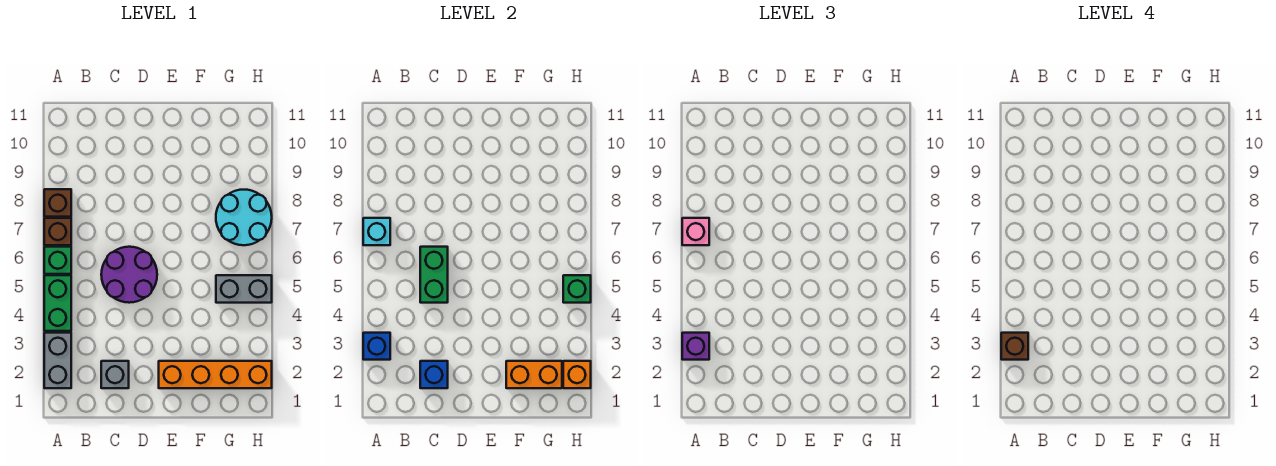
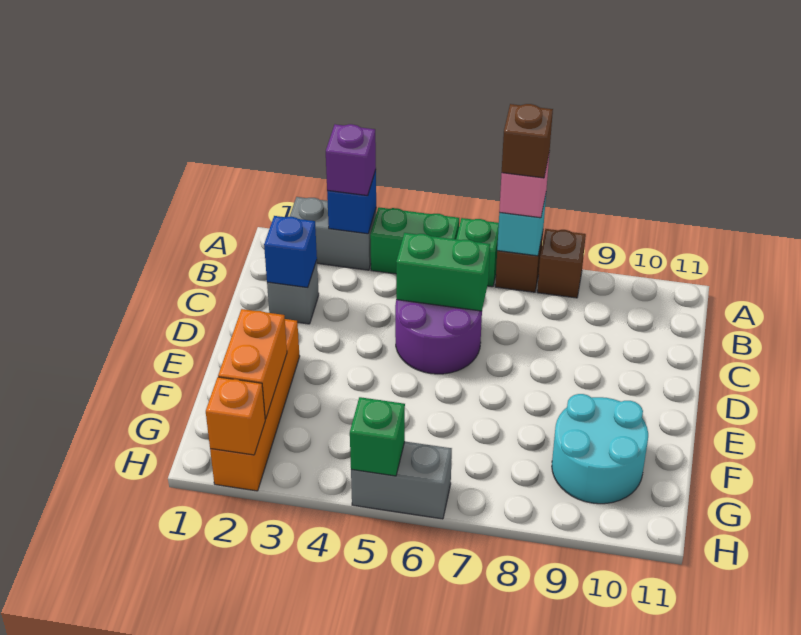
brown brick A3 level 4 -> brown brick A7 level 4
grey brick G5:H5 level 1 -> grey brick H5:H6 level 1
cyan round brick G7:H8 level 1 -> cyan round brick F9:G10 level 1

